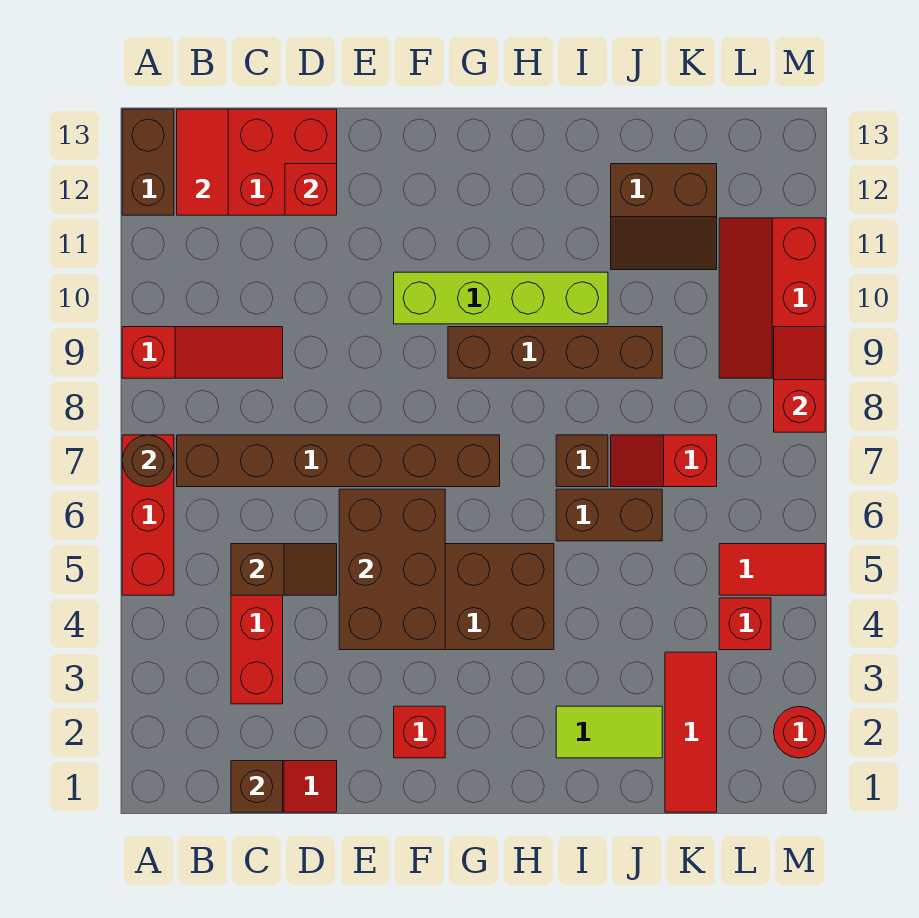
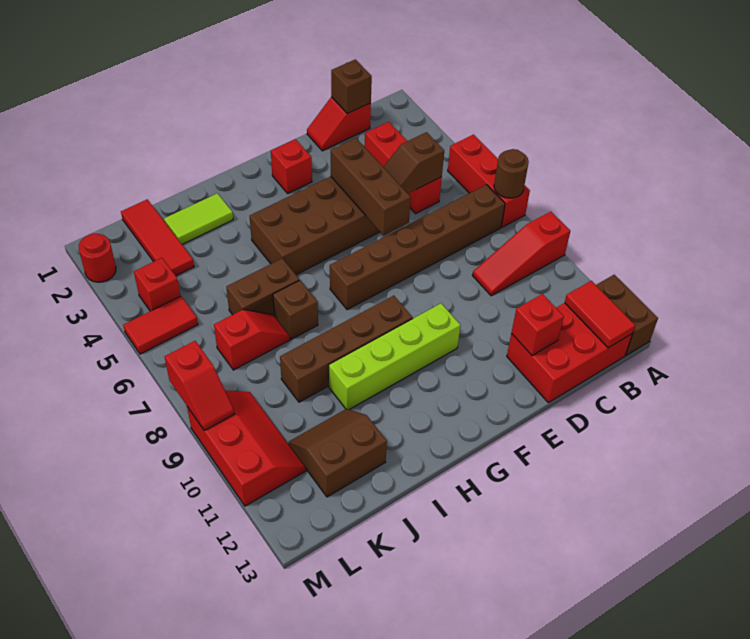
brown brick E4:F6 level 2 -> brown brick E4:E6 level 2

